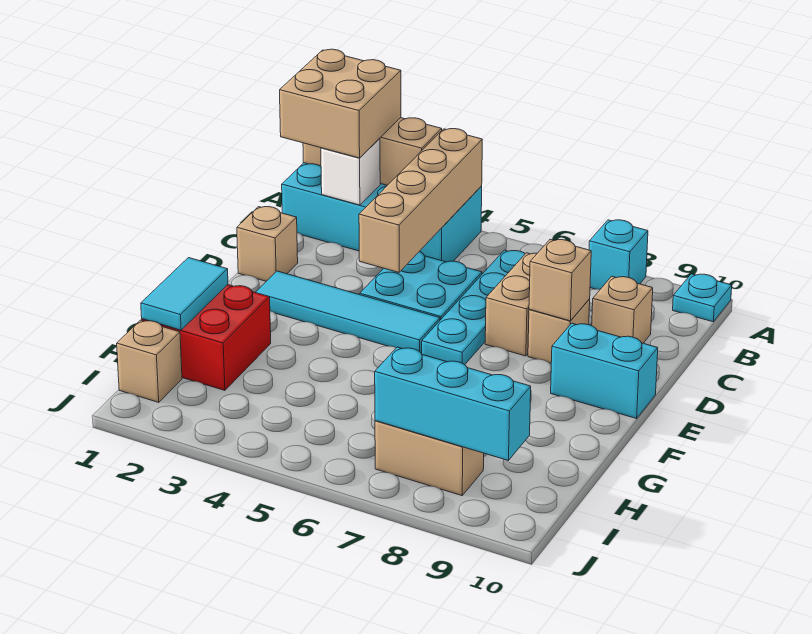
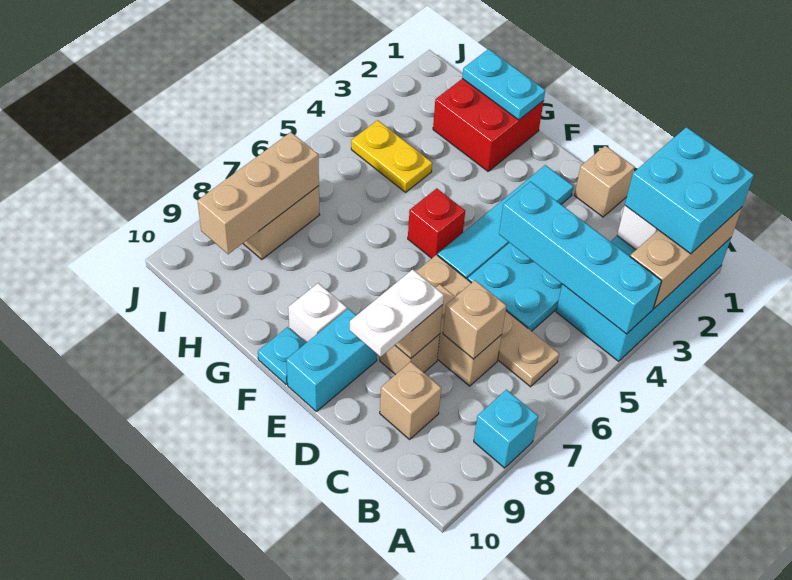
tan brick A1:B2 level 3 -> cyan brick A1:B2 level 3
tan brick A4:D4 level 2 -> cyan brick A4:D4 level 2
cyan plate A10 level 1 -> cyan plate F10 level 1
cyan plate B6:E6 level 1 -> tan plate B6:E6 level 1
none -> white plate D8:D9 level 3
none -> red brick F5 level 1
none -> white brick F9 level 1
cyan tile G1:H1 level 2 -> cyan plate G1:H1 level 2
none -> yellow plate H4:I4 level 1
tan brick I1 level 1 -> tan brick C7 level 2
cyan brick I7:I9 level 2 -> tan brick I7:I9 level 2

